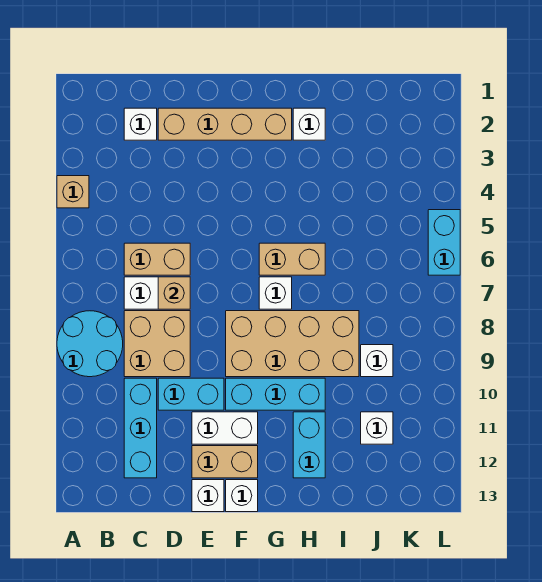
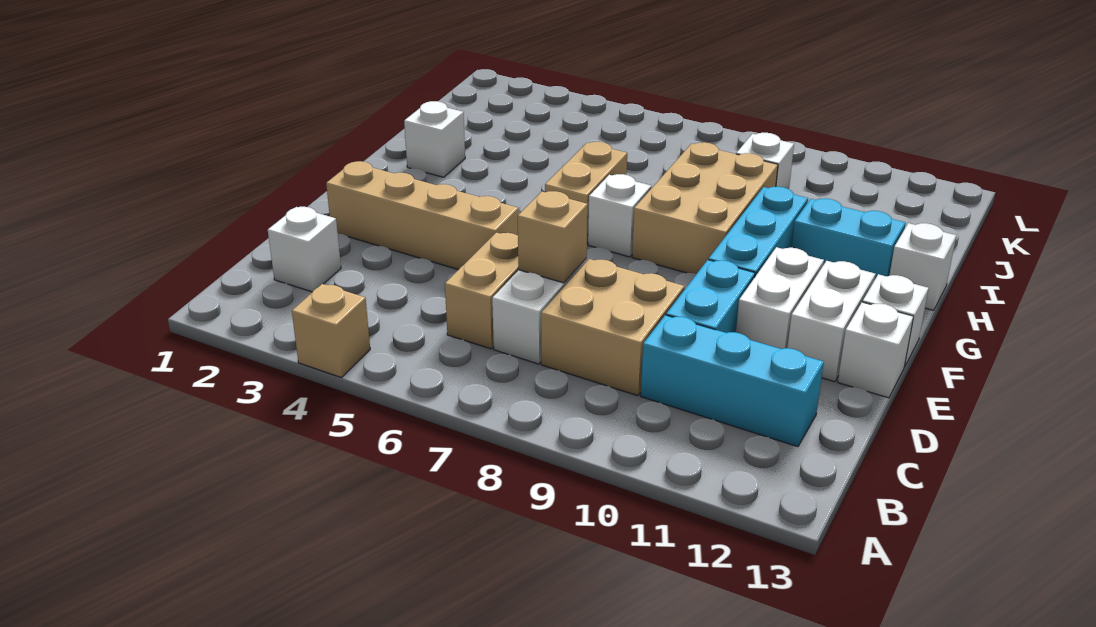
cyan round brick A8:B9 level 1 -> none
tan brick D2:G2 level 1 -> tan brick E2:E5 level 1
tan brick E12:F12 level 1 -> white brick E12:F12 level 1
tan brick F8:I9 level 1 -> tan brick G8:I9 level 1
white brick J11 level 1 -> white brick H13 level 1
cyan brick L5:L6 level 1 -> none

